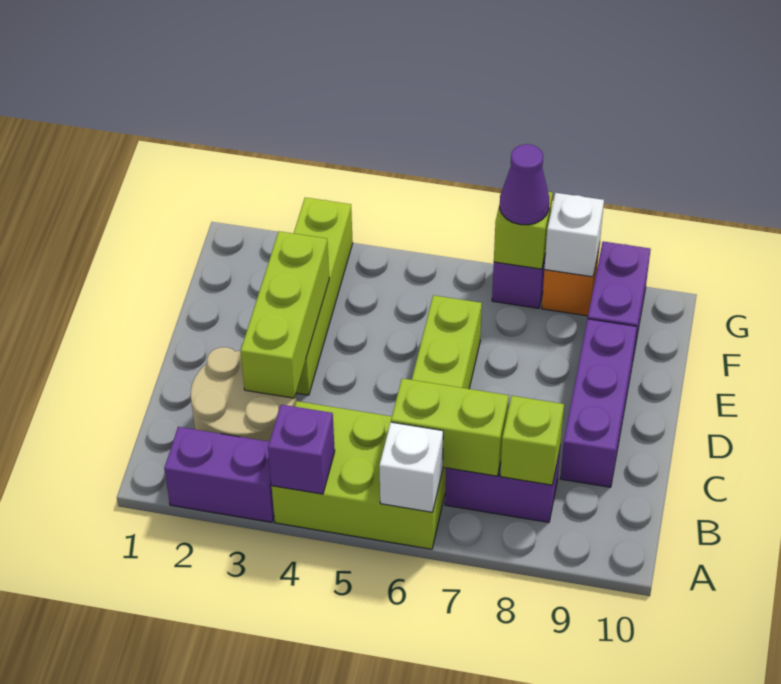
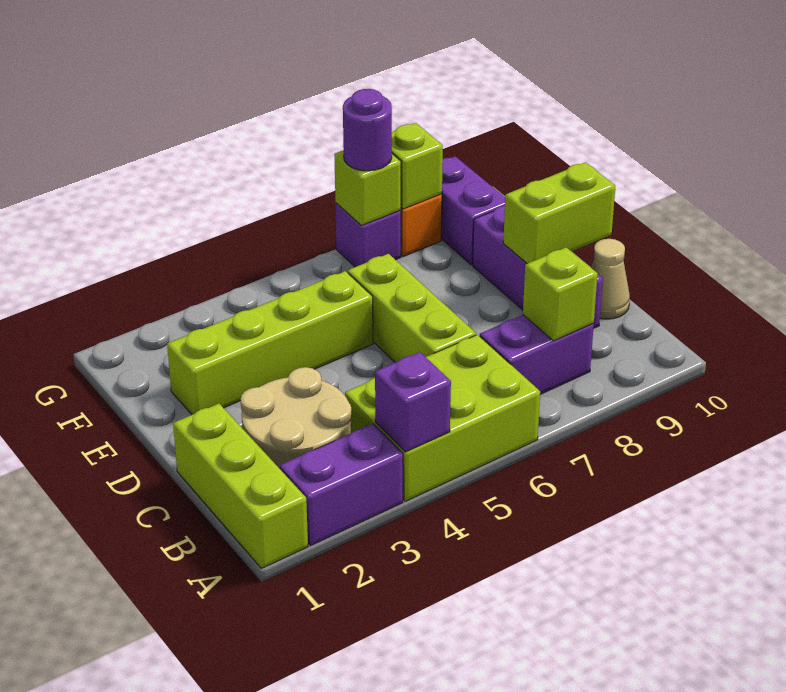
white brick A6 level 2 -> none
lime brick B6:B7 level 2 -> lime brick D9:D10 level 2
lime brick C3:E3 level 2 -> lime brick A1:C1 level 1
none -> tan cone C10 level 1
lime brick D3:G3 level 1 -> lime brick E2:E5 level 1
purple cone G7 level 3 -> purple round brick G7 level 3
white brick G8 level 2 -> lime brick G8 level 2

